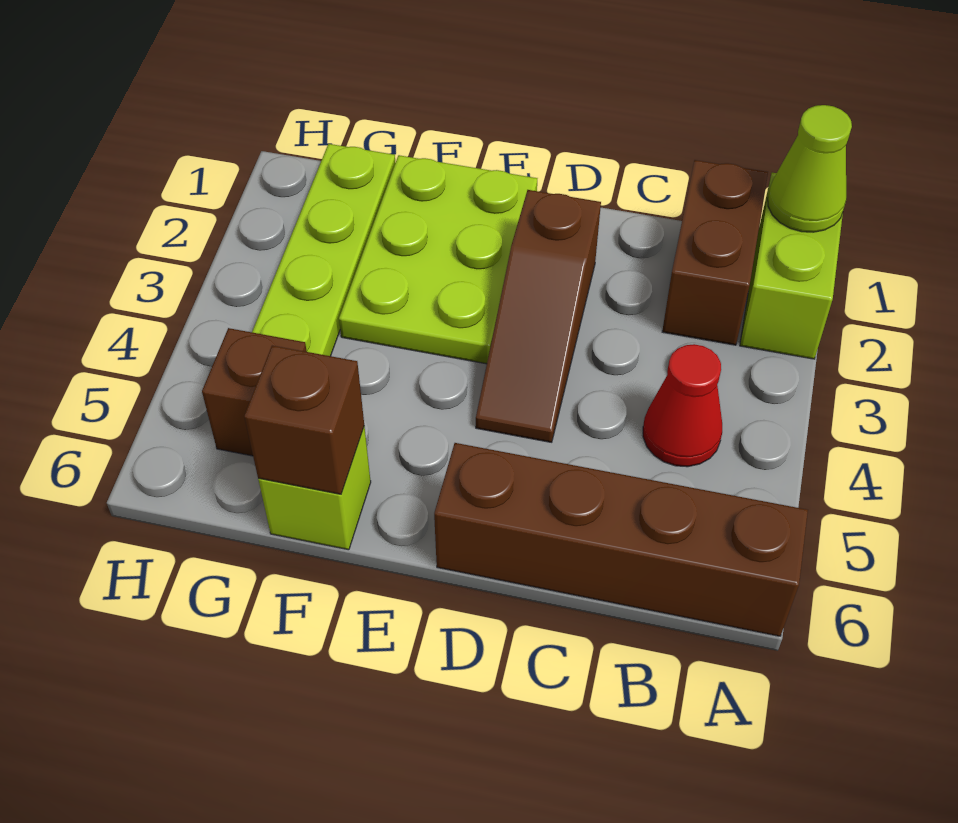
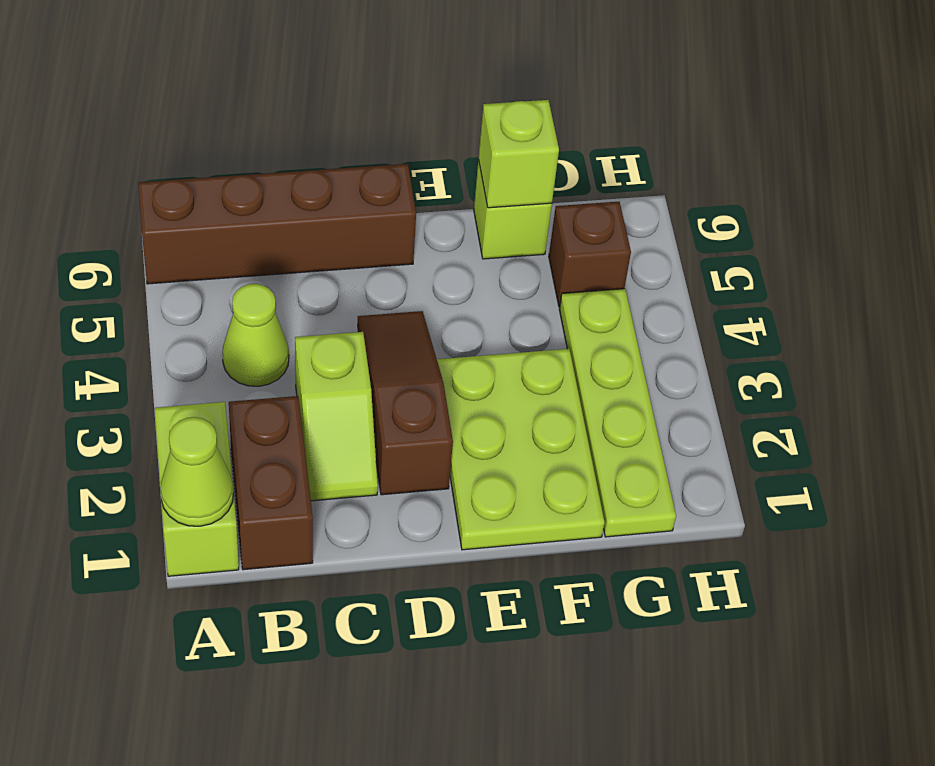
red cone B4 level 1 -> lime cone B4 level 1
none -> lime slope C2:C3 level 1 top 3
brown brick F6 level 2 -> lime brick F6 level 2

